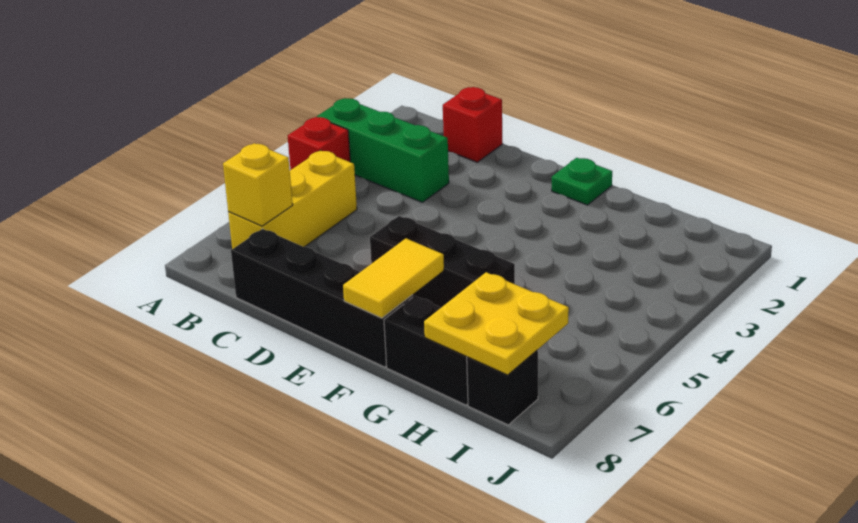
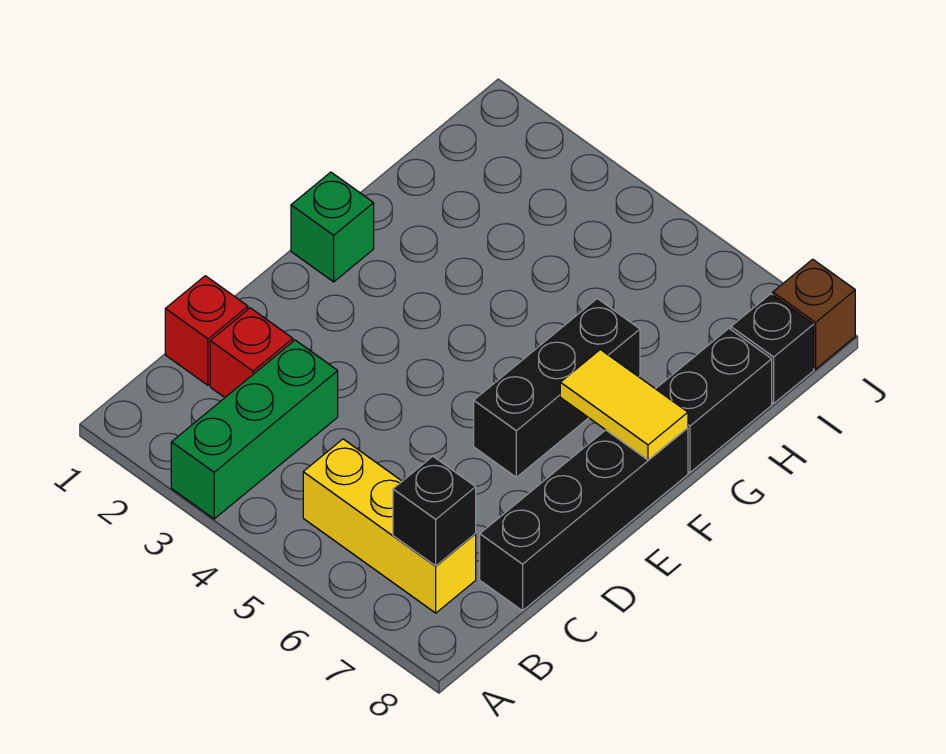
red brick A4 level 1 -> red brick C2 level 1
yellow brick B7 level 2 -> black brick B7 level 2
green plate F1 level 1 -> green brick F1 level 1
yellow plate H7:I8 level 2 -> none
none -> brown brick J8 level 1

